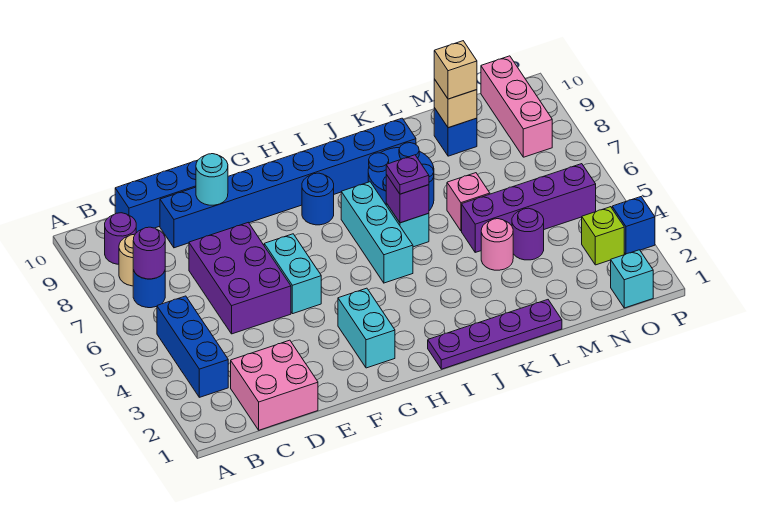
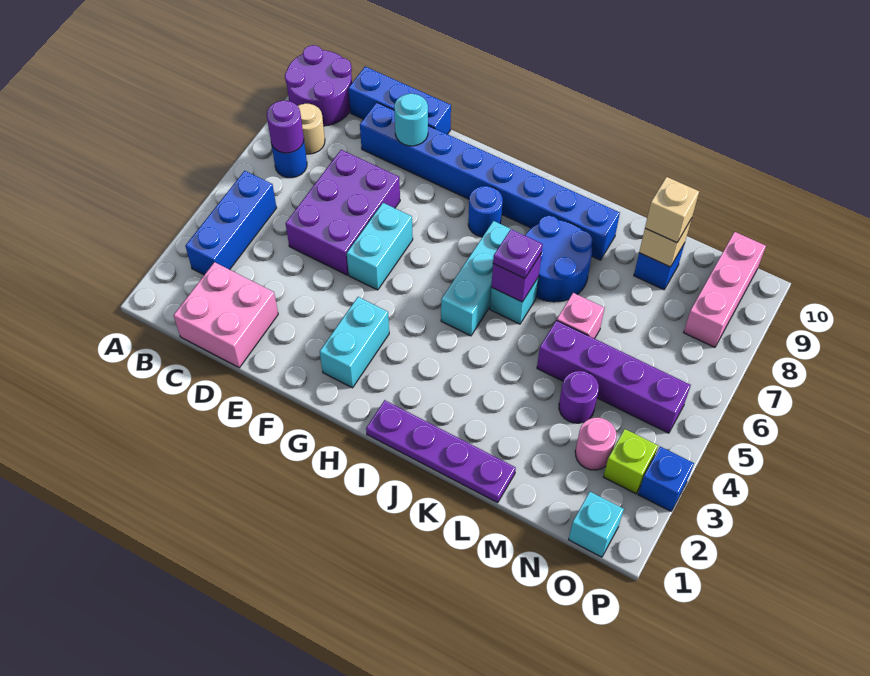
purple round brick B9 level 1 -> purple round brick A9:B10 level 1
pink round brick L4 level 1 -> pink round brick N3 level 1

